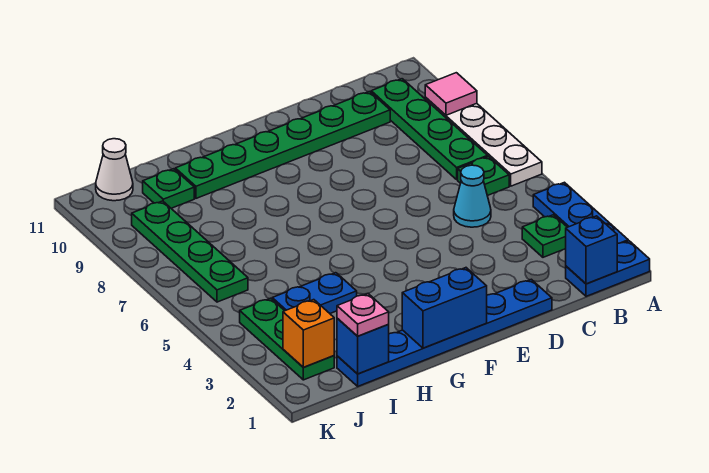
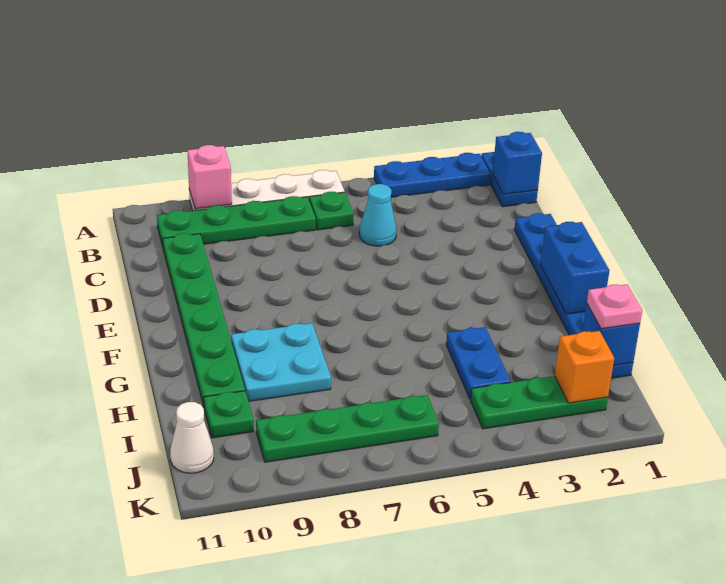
pink tile A9 level 2 -> pink brick A9 level 2
green plate B3 level 1 -> none
none -> cyan plate G8:H9 level 1

